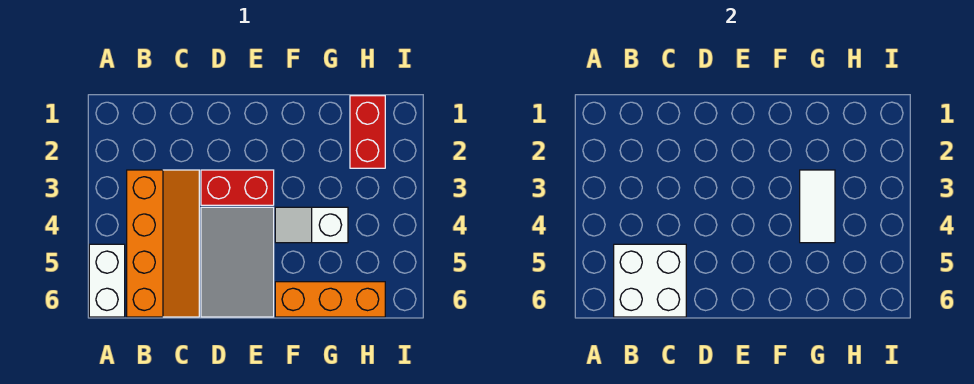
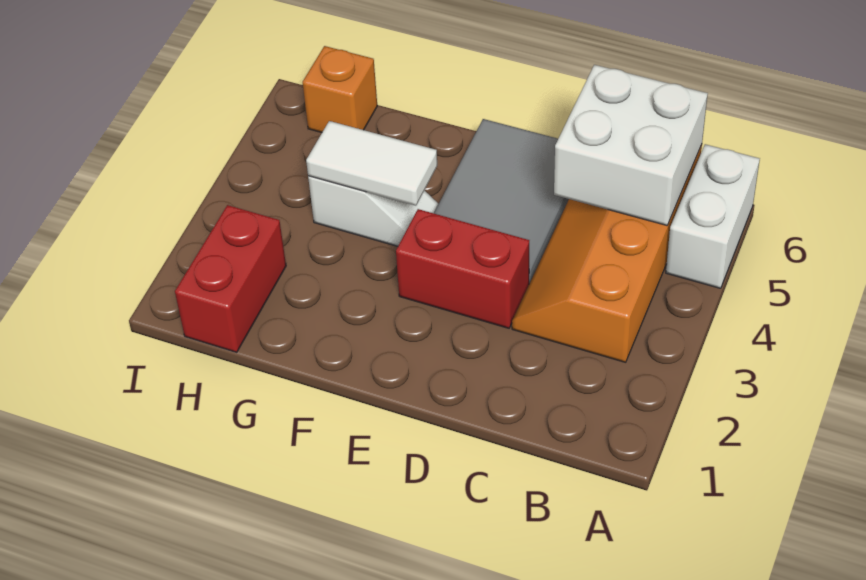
orange brick F6:H6 level 1 -> orange brick H6 level 1
white tile G3:G4 level 2 -> white tile F4:G4 level 2

